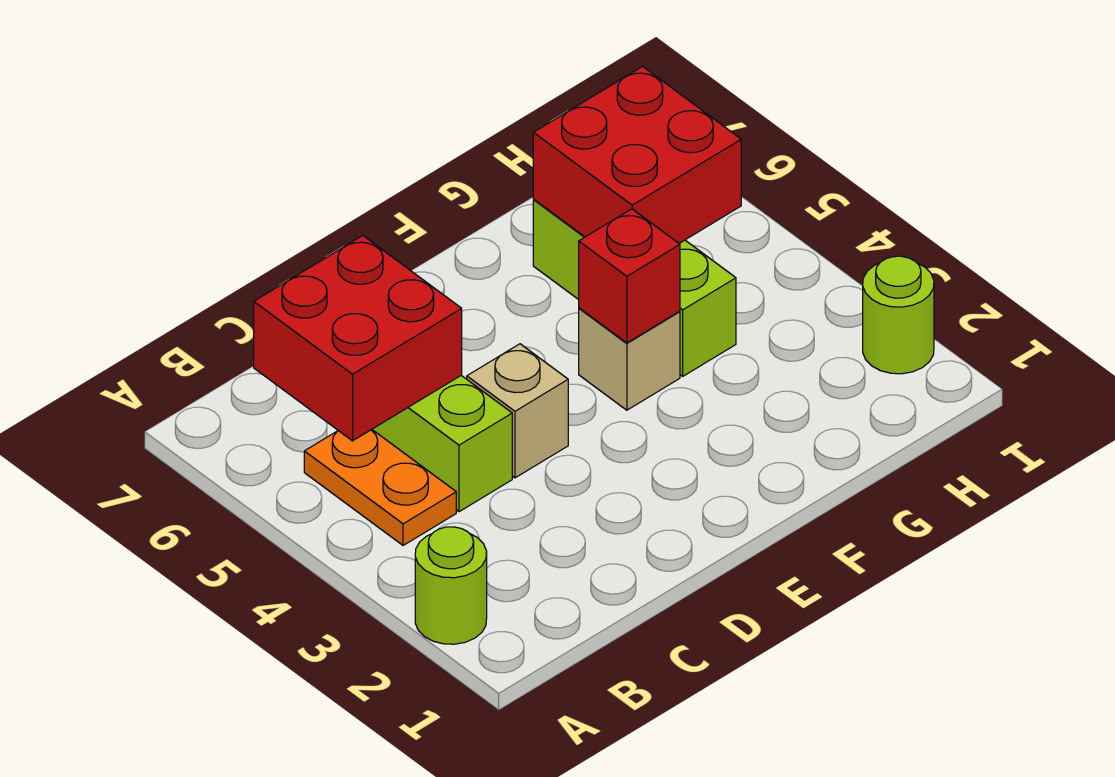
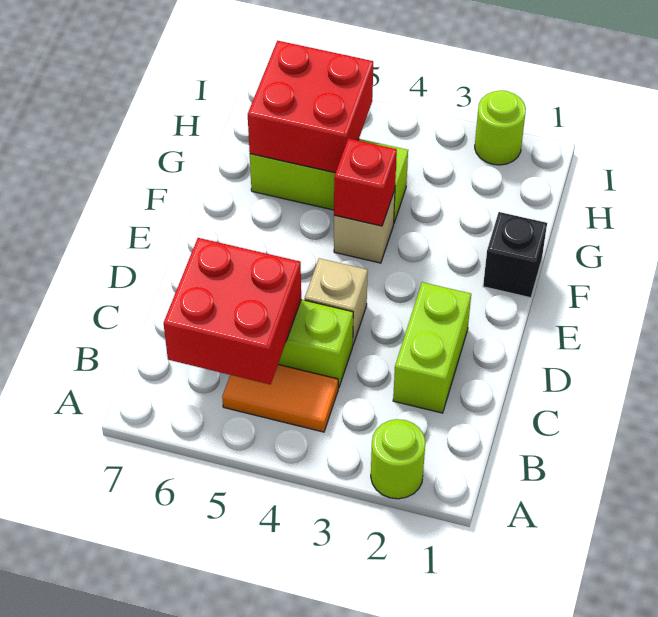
orange plate B4:B5 level 1 -> orange tile B4:B5 level 1
none -> lime brick C2:D2 level 1
none -> black brick F1 level 1

